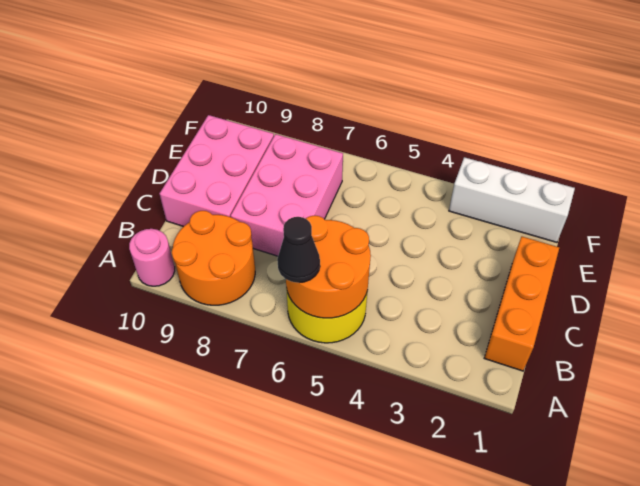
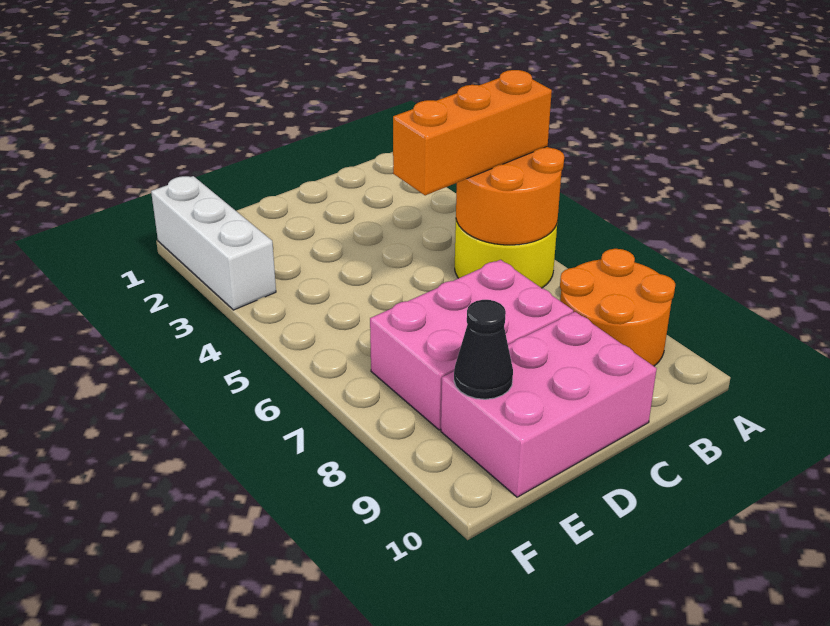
black cone A6 level 3 -> black cone E9 level 2
pink round brick A10 level 1 -> none
orange brick B1:D1 level 1 -> orange brick A5:C5 level 3

